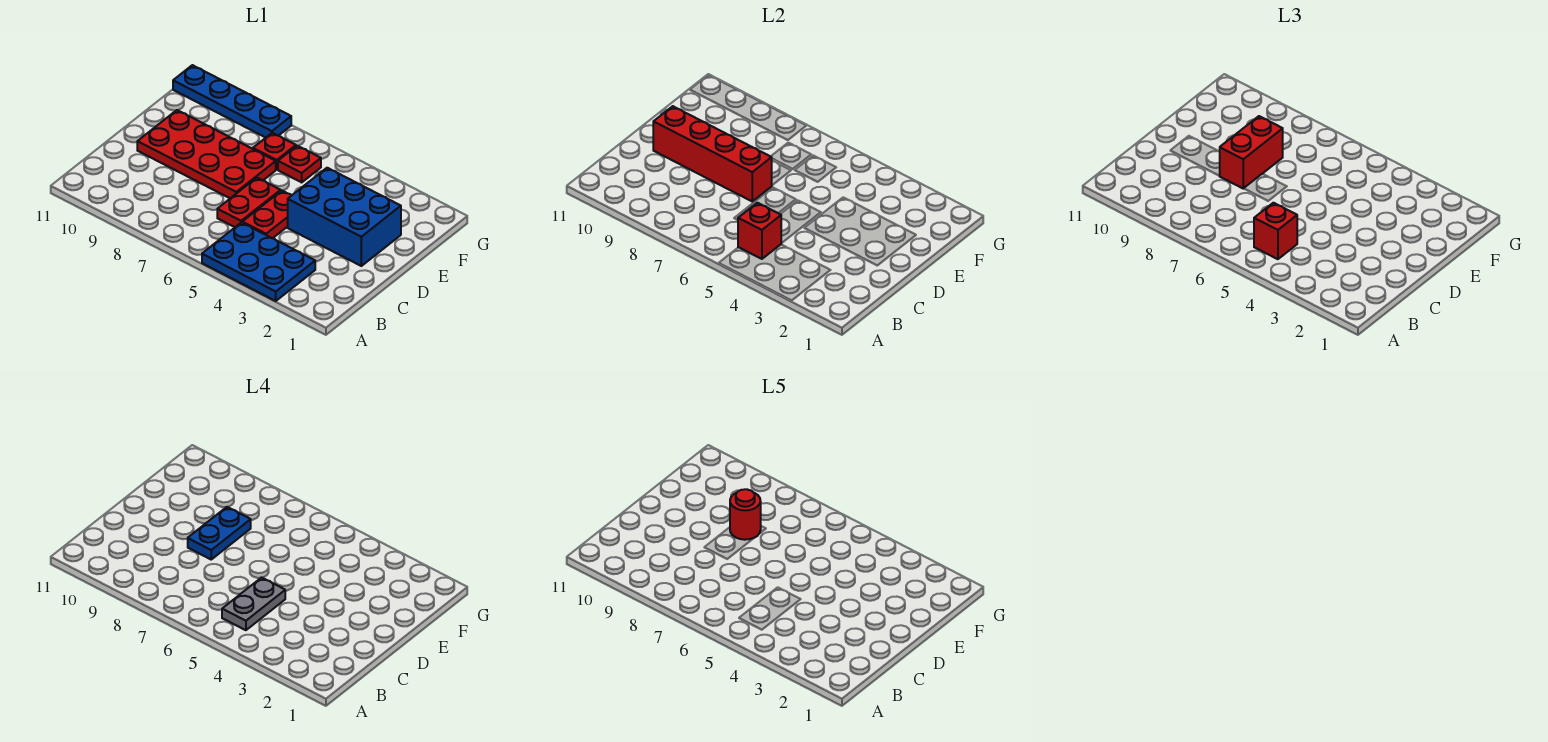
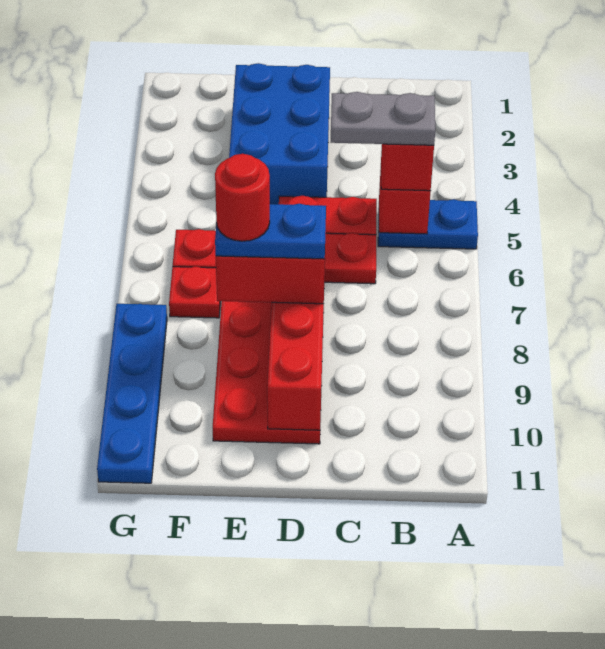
blue plate A3:B5 level 1 -> blue plate A5:B5 level 1

